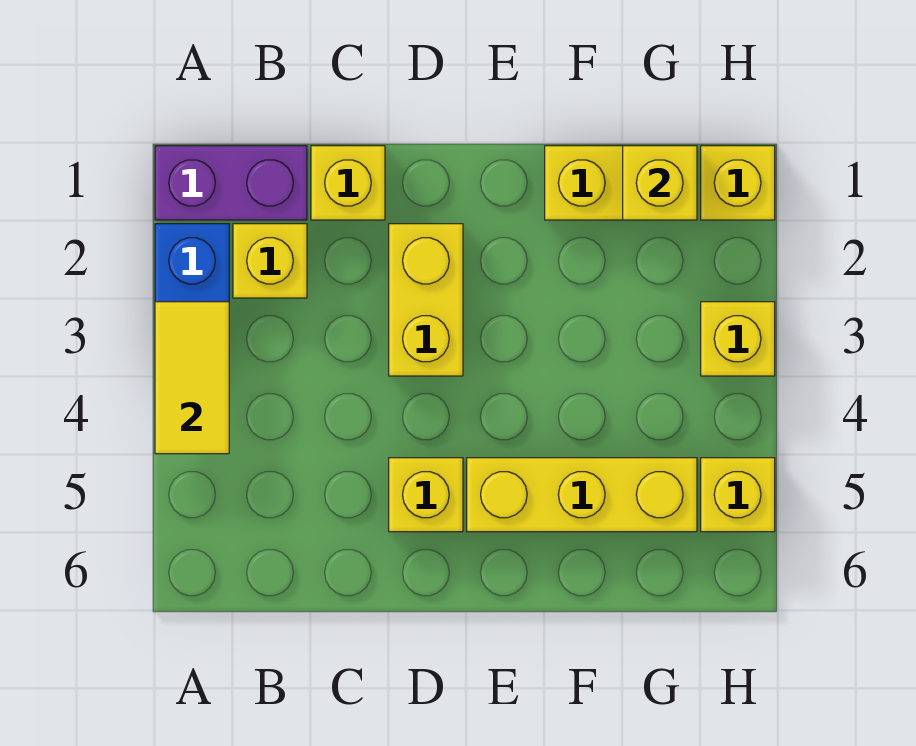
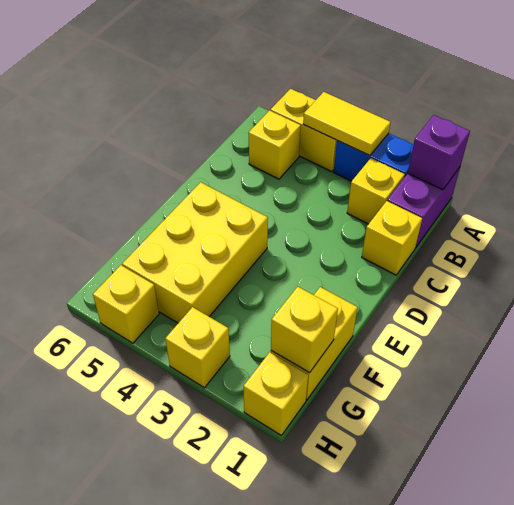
none -> purple brick A1 level 2
yellow brick D2:D3 level 1 -> yellow brick A4:A5 level 1
yellow brick D5 level 1 -> yellow brick B5 level 1
yellow brick E5:G5 level 1 -> yellow brick E4:G5 level 1

